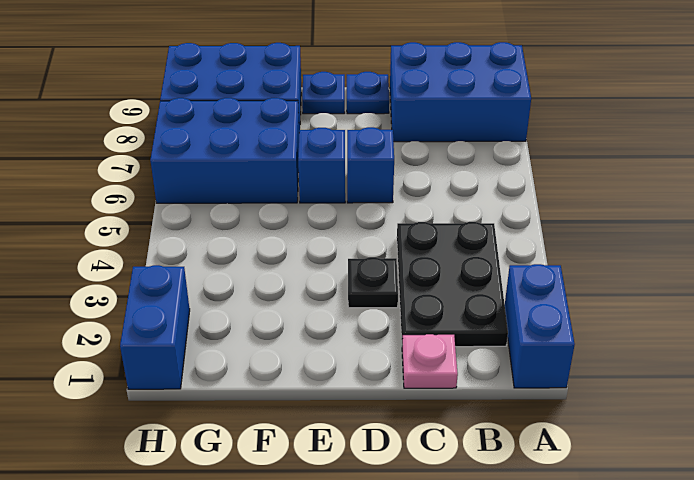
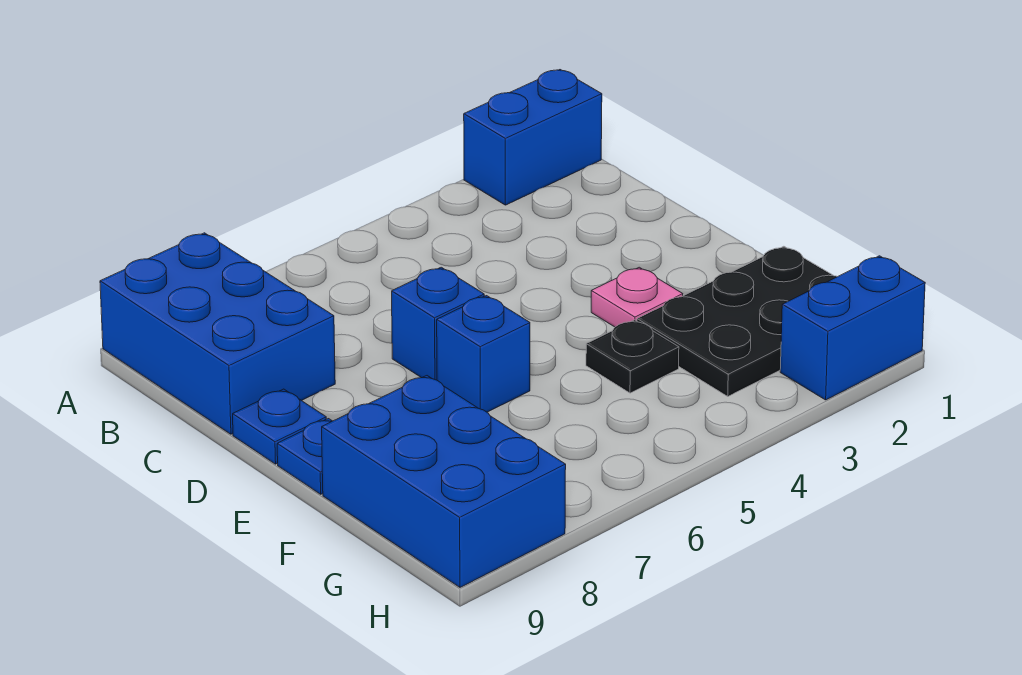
black plate B2:C4 level 1 -> black plate F1:G3 level 1
pink plate C1 level 1 -> pink plate E3 level 1
black plate D3 level 1 -> black plate F4 level 1
blue brick F6:H7 level 1 -> none

